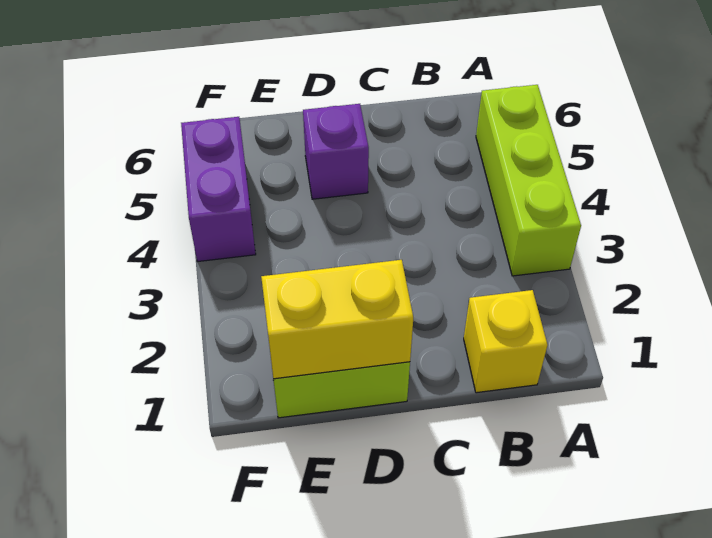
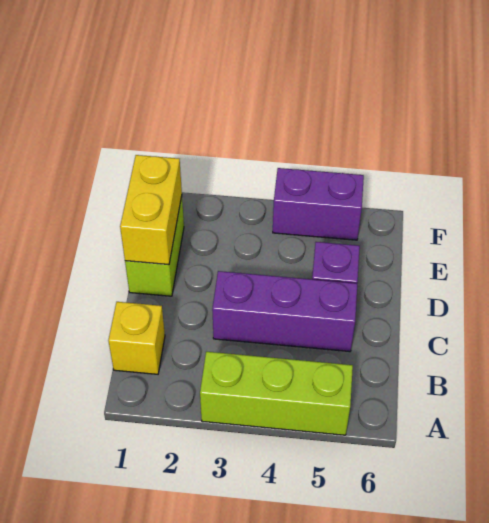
none -> purple brick C3:C5 level 1

